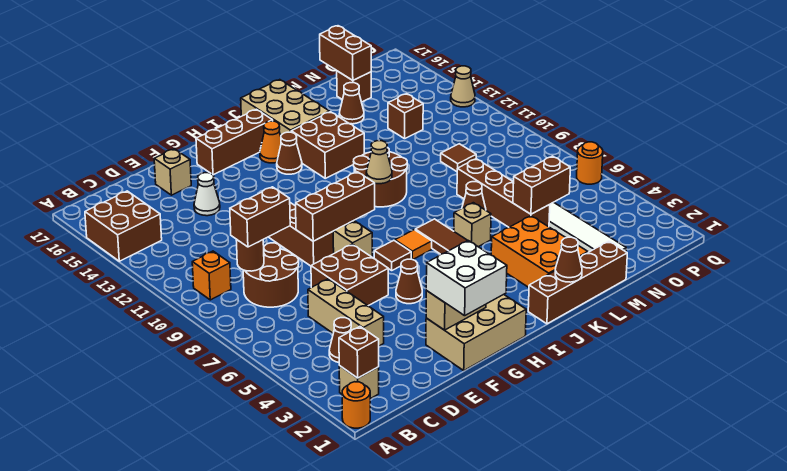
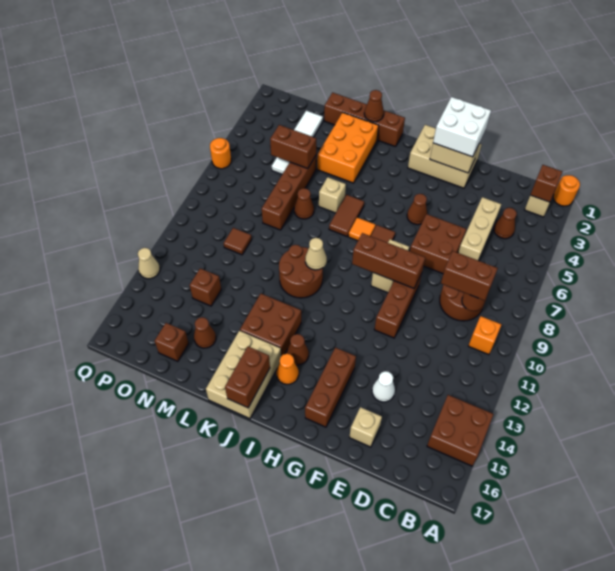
brown brick G16:I16 level 1 -> brown brick G14:G16 level 1
brown brick N16:N17 level 2 -> brown brick J16:J17 level 2

